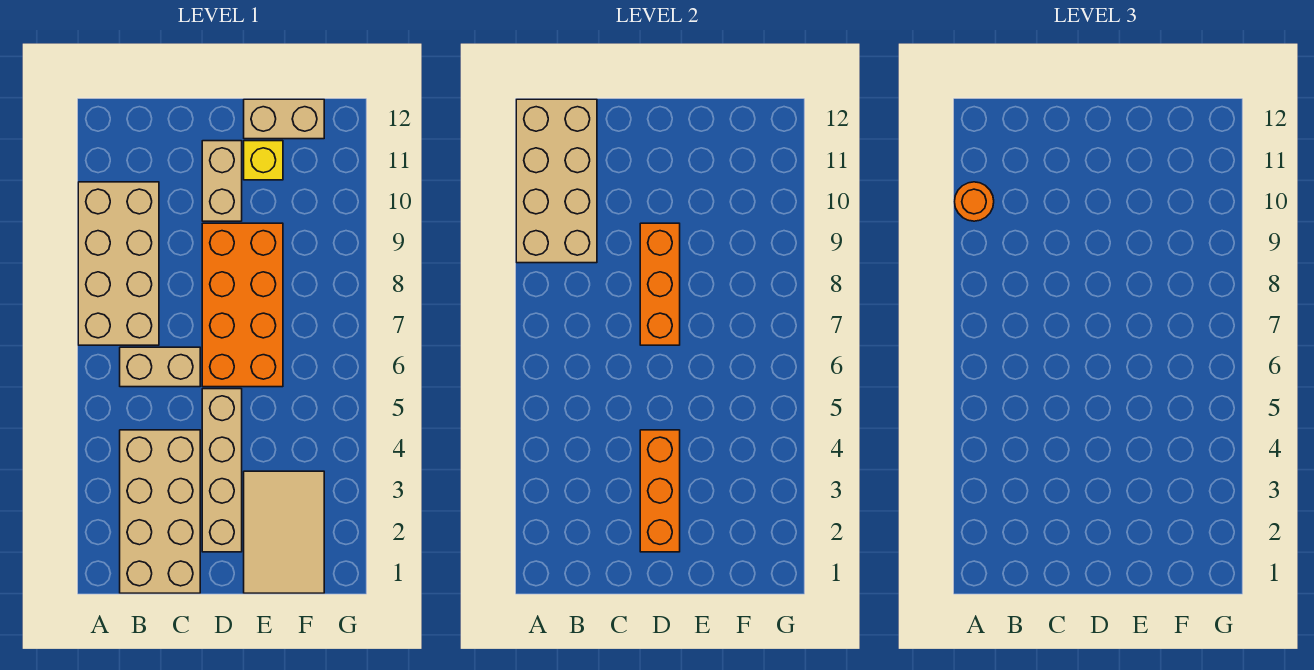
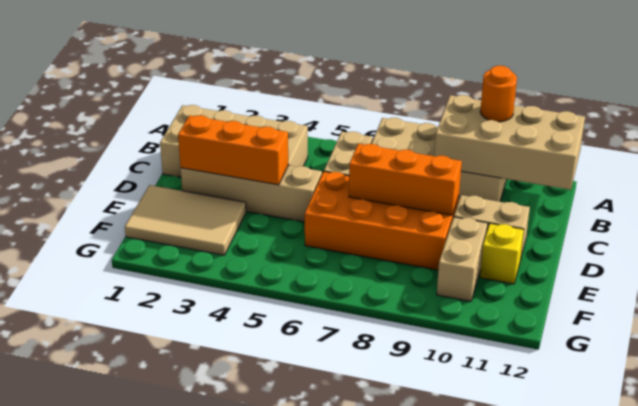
tan brick E12:F12 level 1 -> tan brick E10:F10 level 1

